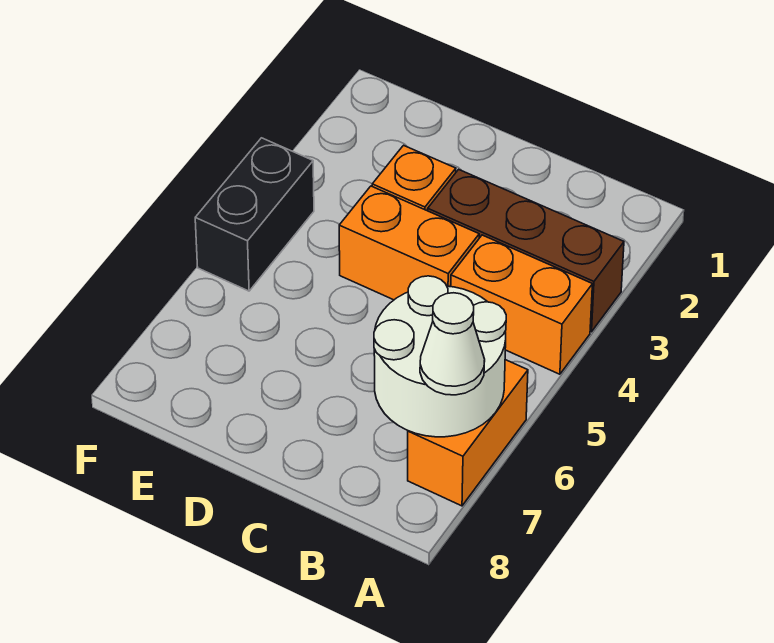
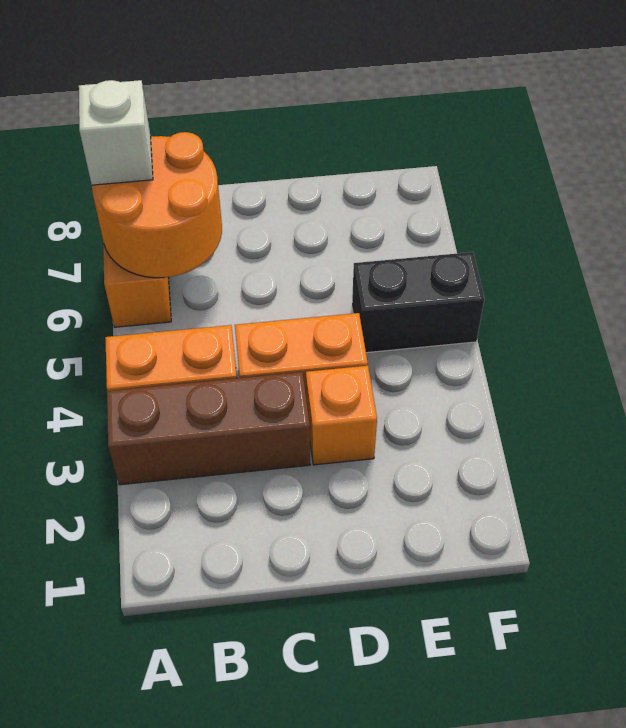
white round brick A6:B7 level 2 -> orange round brick A6:B7 level 2
white cone A7 level 3 -> white brick A7 level 3
black brick F4:F5 level 1 -> black brick E5:F5 level 1

